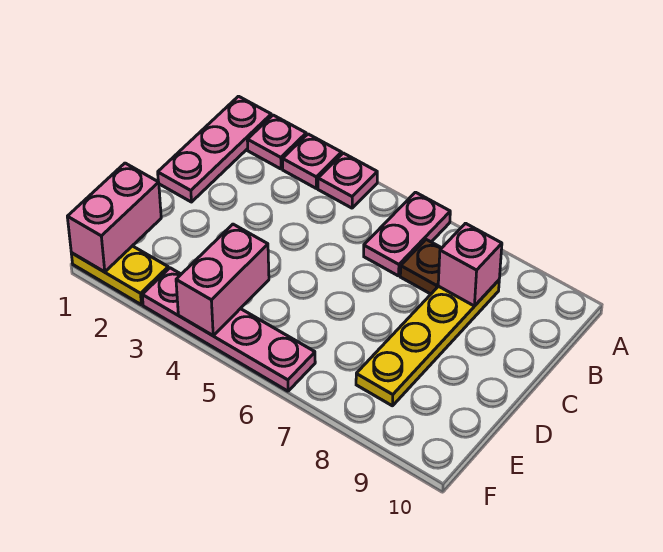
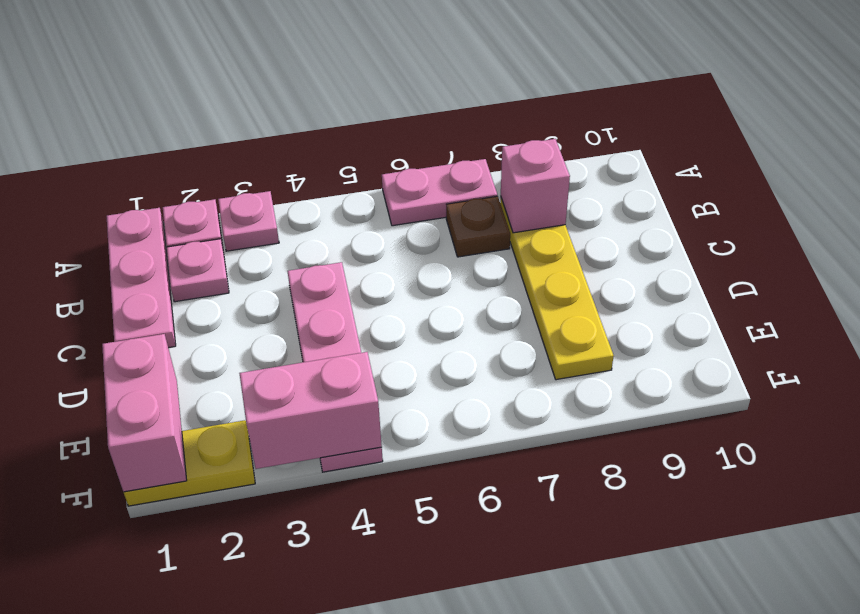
pink plate A4 level 1 -> pink plate B2 level 1
pink plate A6:B6 level 1 -> pink plate A6:A7 level 1
pink brick E4:F4 level 2 -> pink brick F3:F4 level 2
pink plate F3:F6 level 1 -> pink plate C4:F4 level 1

